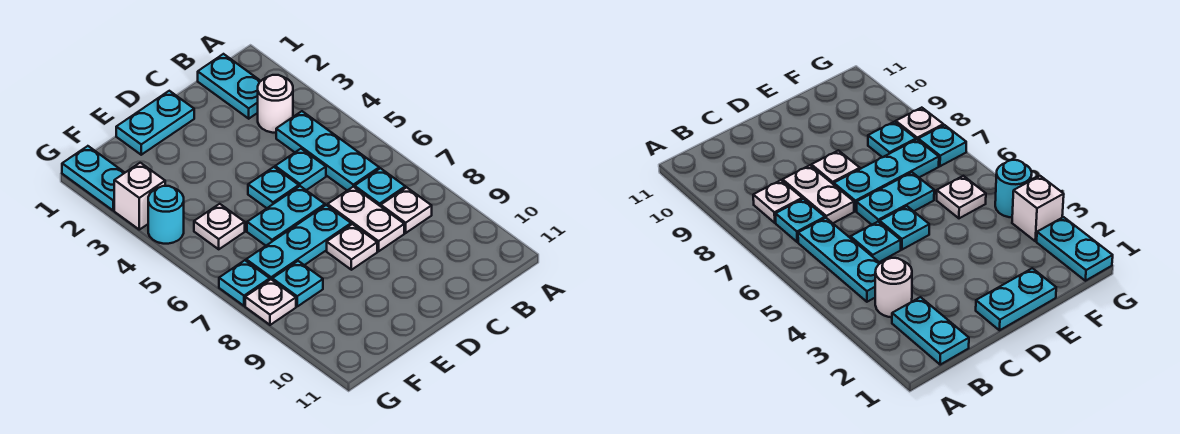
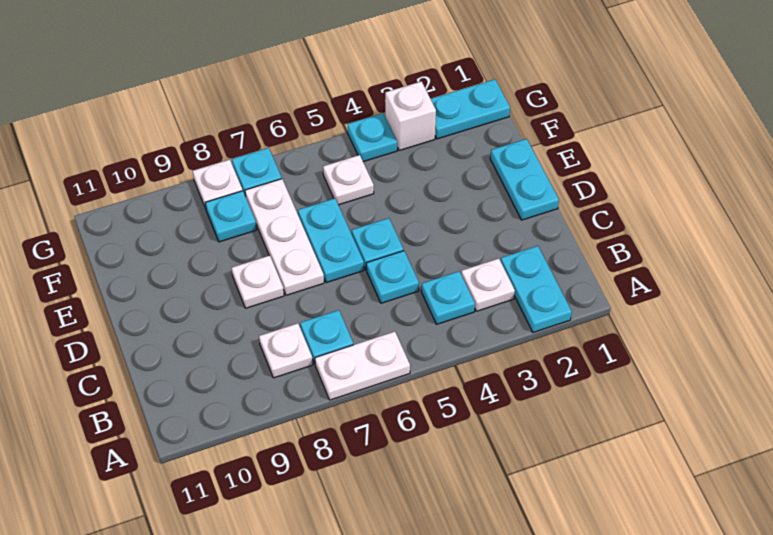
cyan plate B1:B2 level 1 -> cyan plate A2:B2 level 1
white round brick B3 level 1 -> white plate B3 level 1
cyan plate B4:B6 level 1 -> cyan plate B4 level 1
white plate C7:C8 level 1 -> white plate A6:A7 level 1
cyan plate D7:F7 level 1 -> white plate D7:F7 level 1
cyan round brick G4 level 1 -> cyan plate G4 level 1

